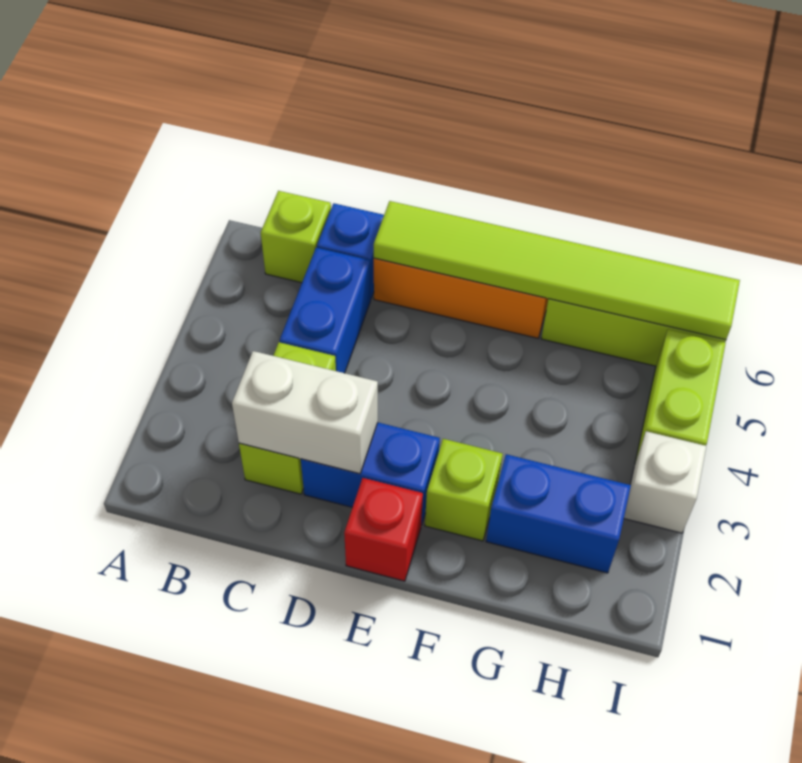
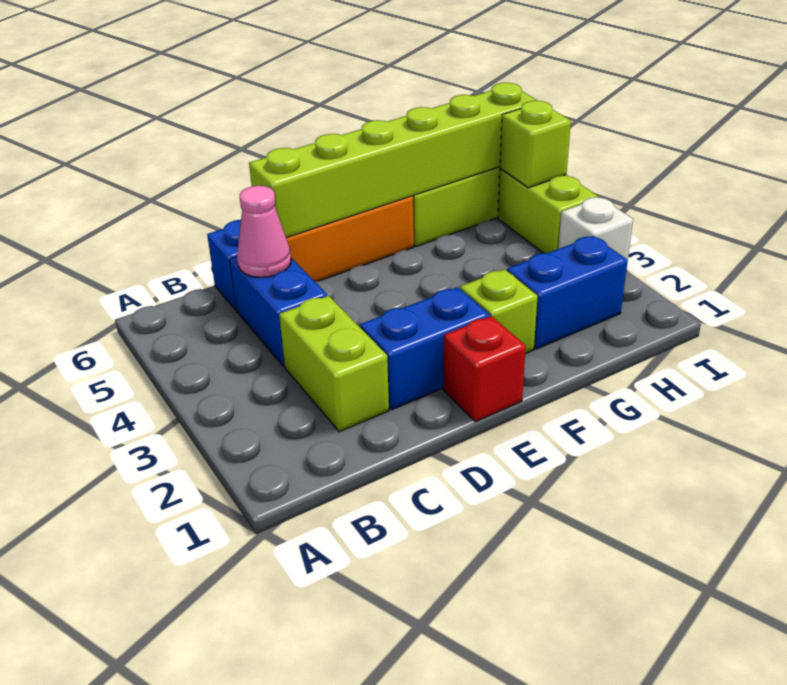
lime brick B6 level 1 -> lime brick I5 level 2
white brick C2:D2 level 2 -> none
none -> pink cone C5 level 2
lime tile D6:I6 level 2 -> lime brick D6:I6 level 2

